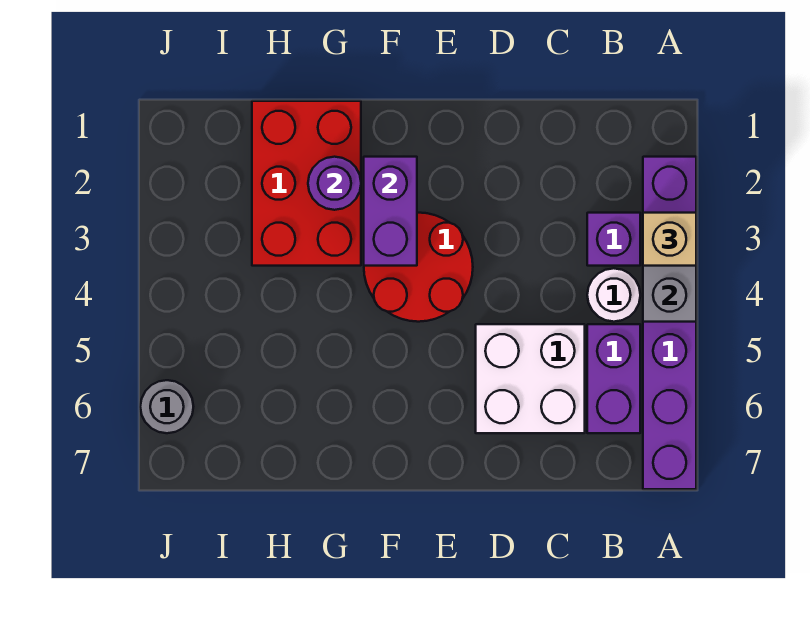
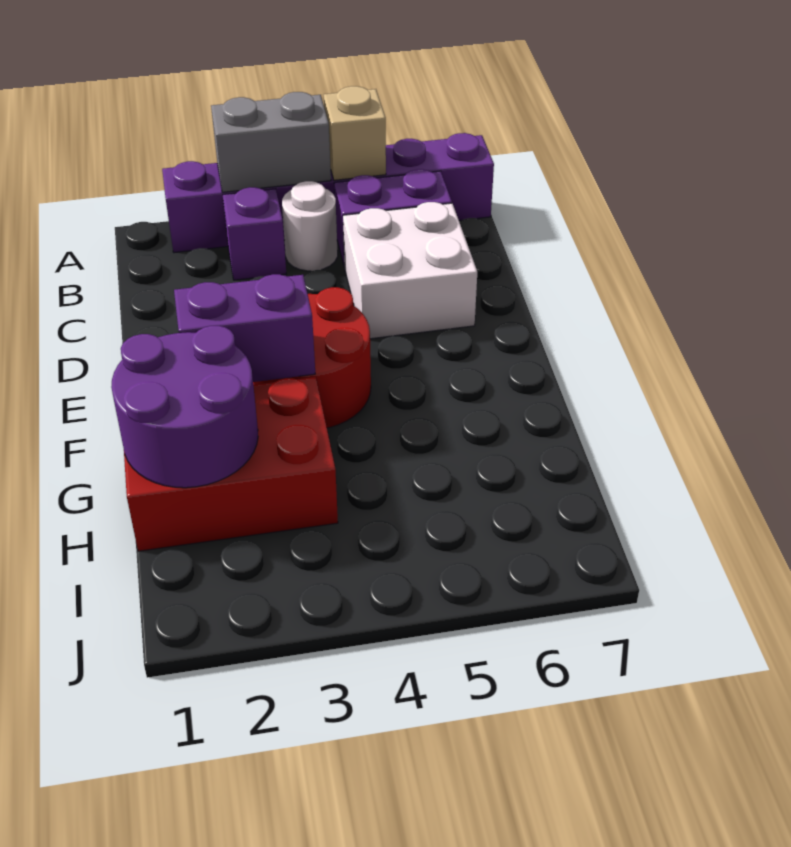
tan brick A3 level 3 -> tan brick A5 level 2
purple round brick G2 level 2 -> purple round brick G1:H2 level 2
grey round brick J6 level 1 -> none

